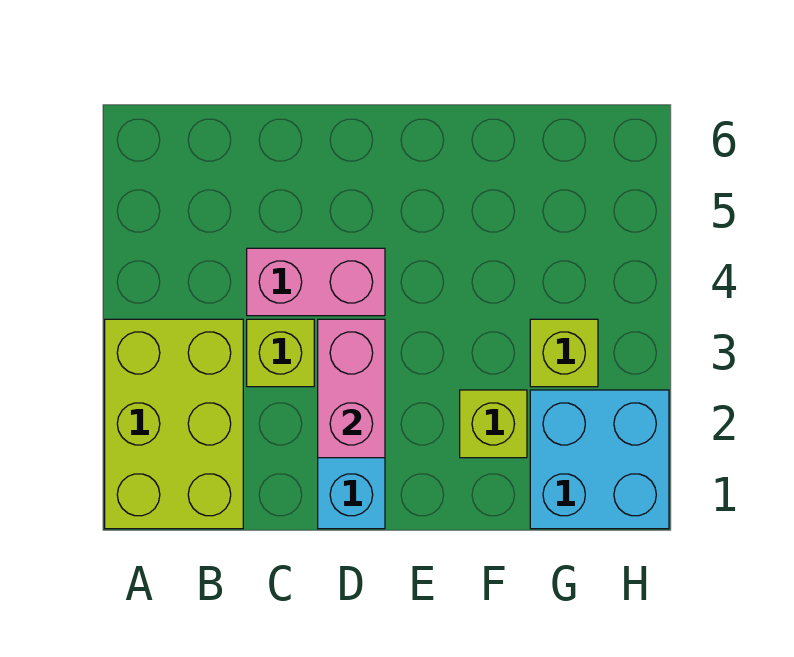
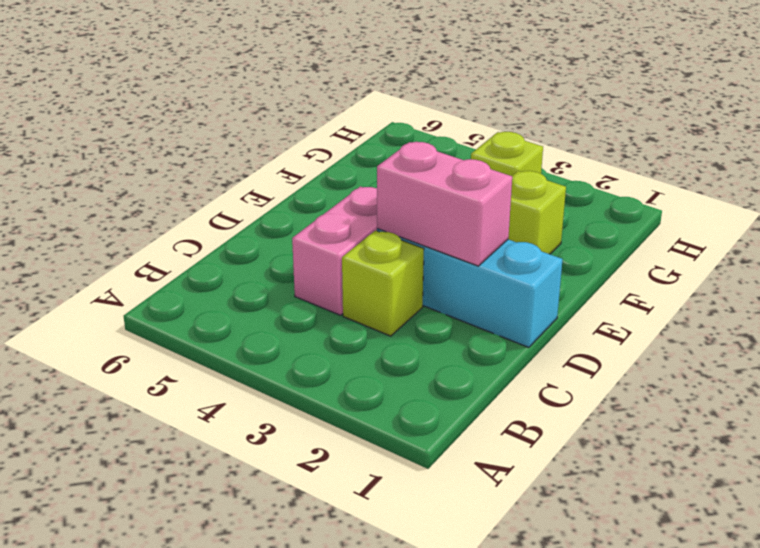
lime brick A1:B3 level 1 -> none
cyan brick G1:H2 level 1 -> none

